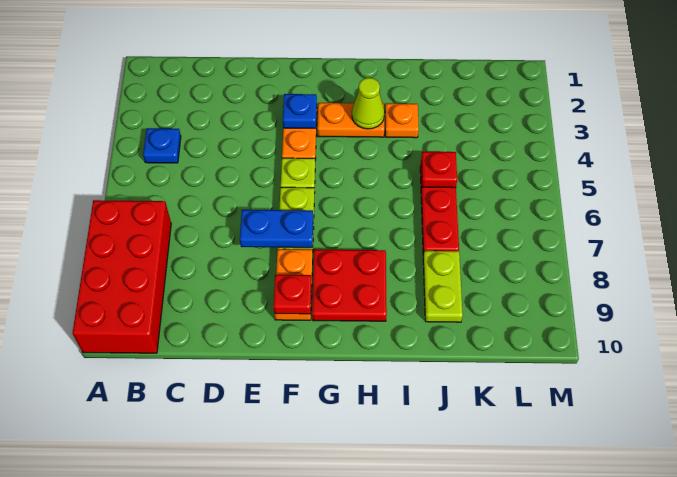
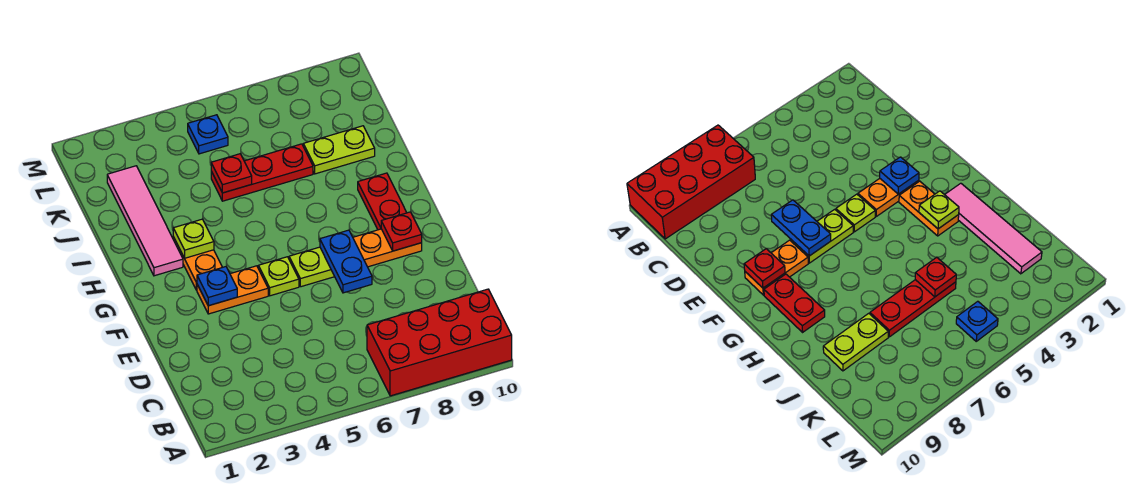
blue plate B4 level 1 -> blue plate L5 level 1
red plate G8:H9 level 1 -> red plate G9:H9 level 1
none -> pink tile H2:K2 level 1
lime cone H3 level 2 -> lime plate H3 level 2
orange plate I3 level 1 -> none

